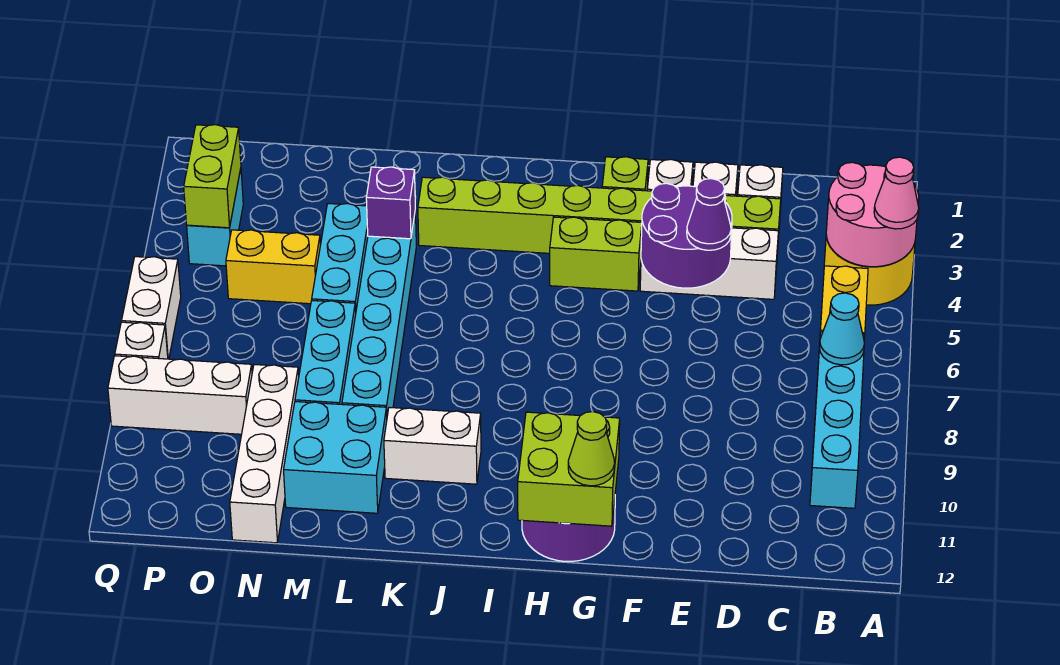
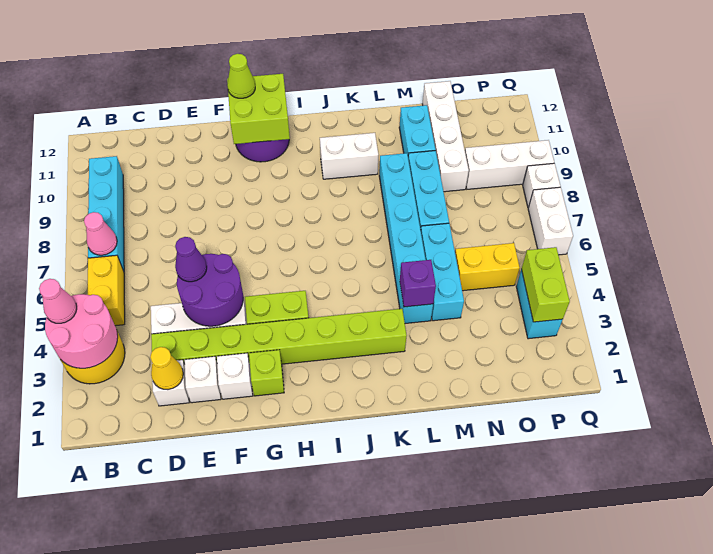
cyan cone B7 level 2 -> pink cone B7 level 2
none -> yellow cone D2 level 2
cyan brick L10:M11 level 1 -> cyan brick M10:M11 level 1

